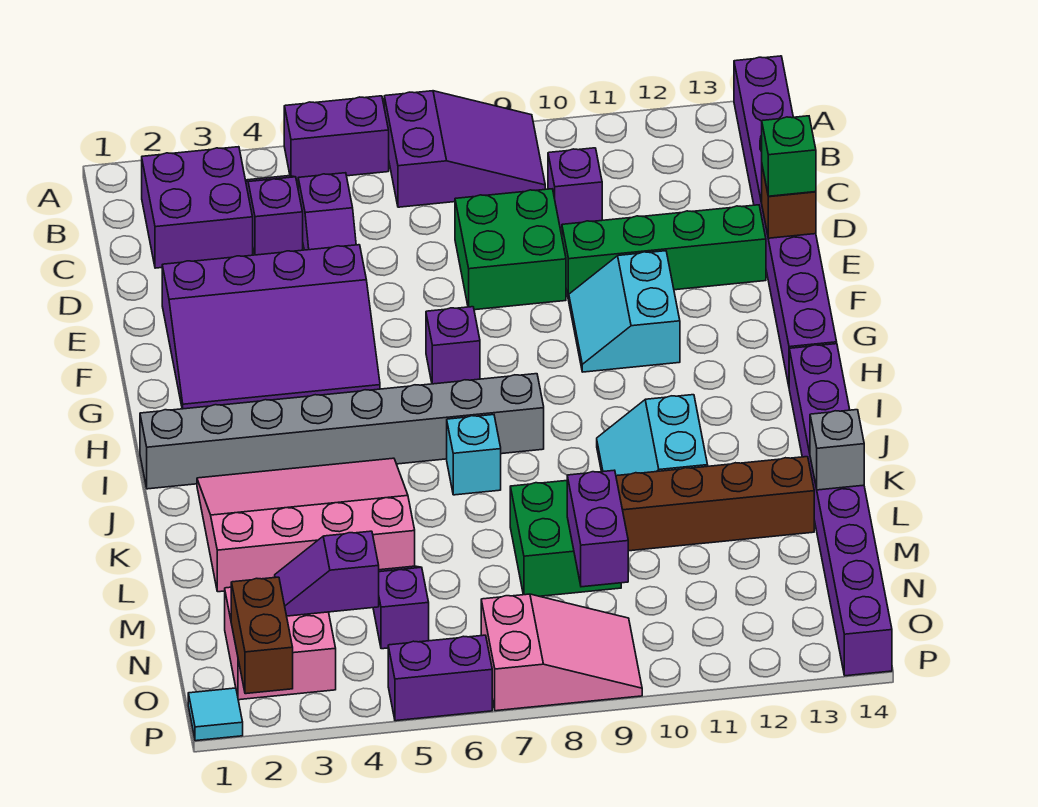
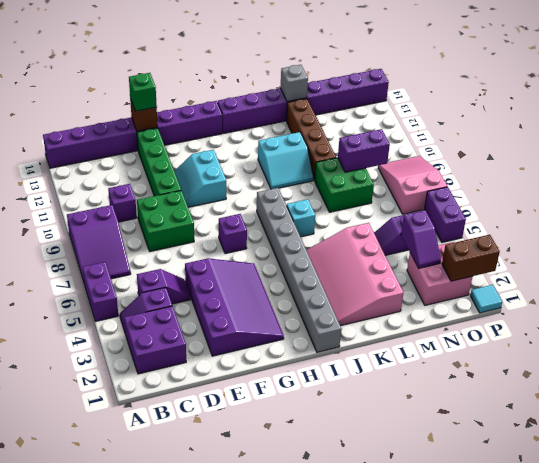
purple slope A7:B9 level 1 top 7 -> purple slope A7:B9 level 1 top 9
cyan slope F10:G11 level 1 top 11 -> cyan slope F10:G11 level 1 top G

